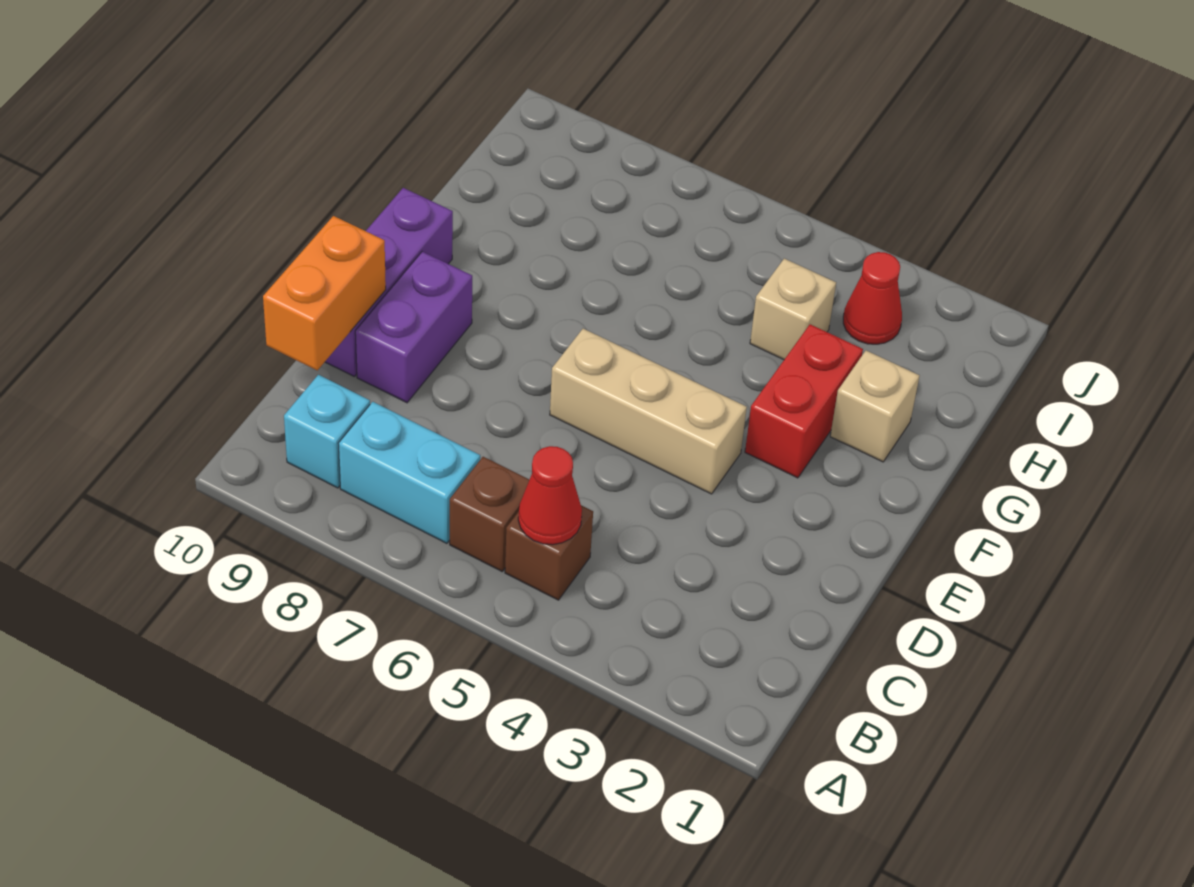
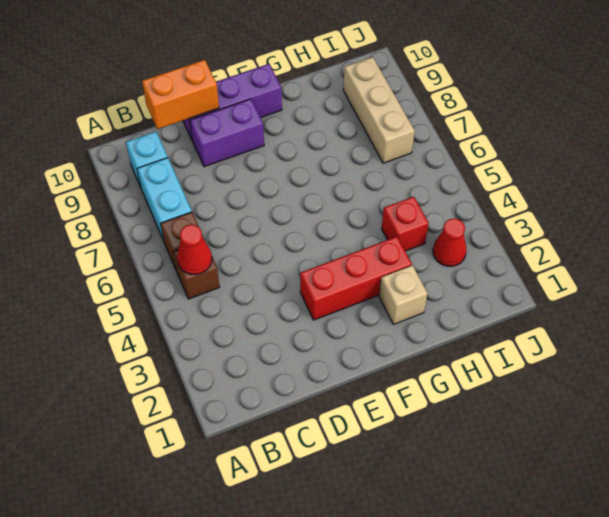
tan brick E4:E6 level 1 -> tan brick I7:I9 level 1
red brick F3:G3 level 1 -> red brick E3:G3 level 1
tan brick H4 level 1 -> red brick H4 level 1

